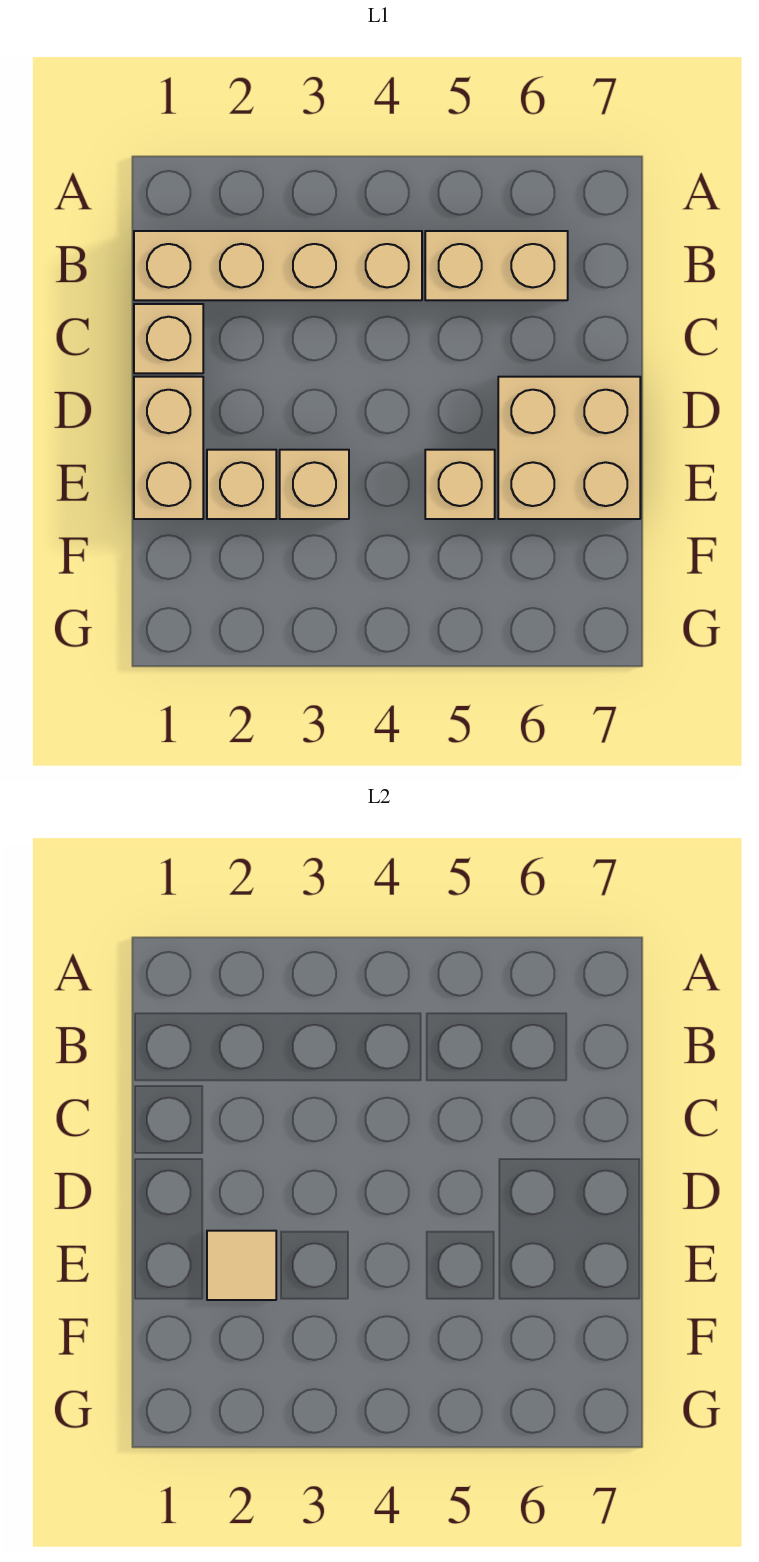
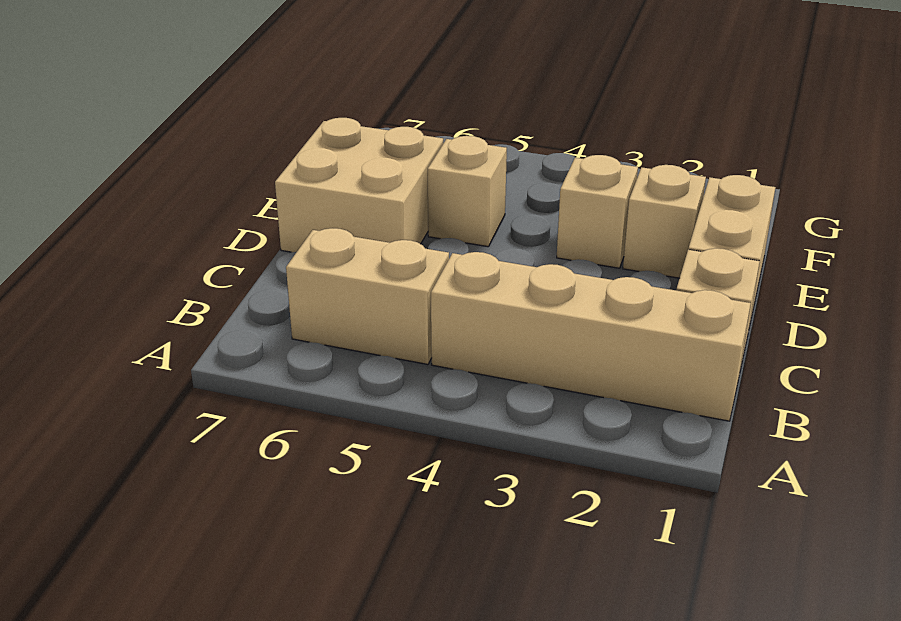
tan tile E2 level 2 -> none

